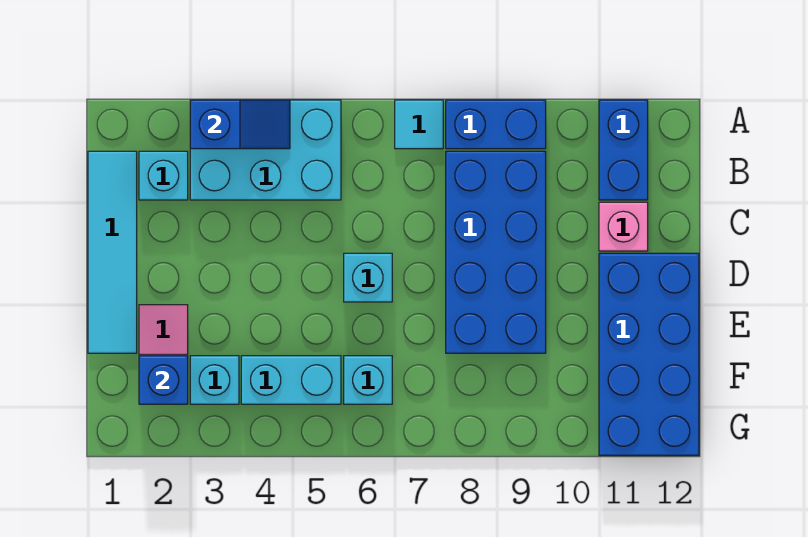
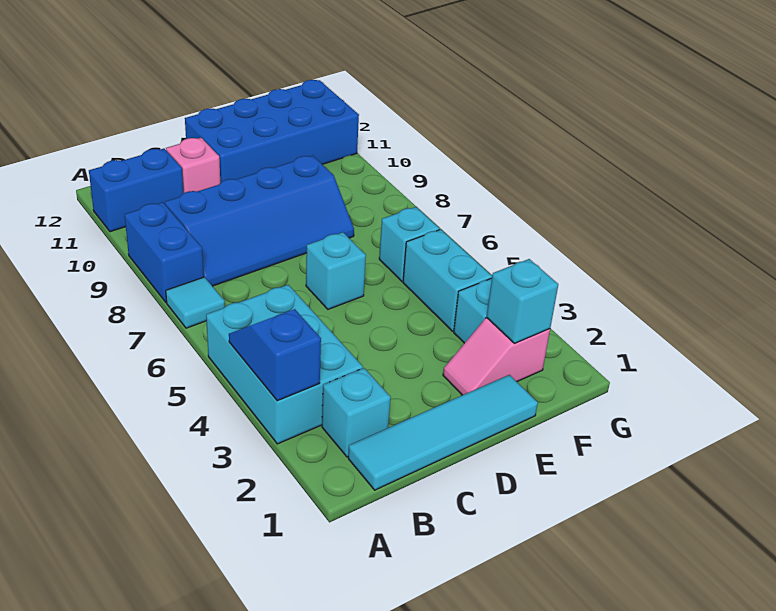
blue brick B8:E9 level 1 -> blue slope B8:E9 level 1 top 9
blue brick F2 level 2 -> cyan brick F2 level 2

